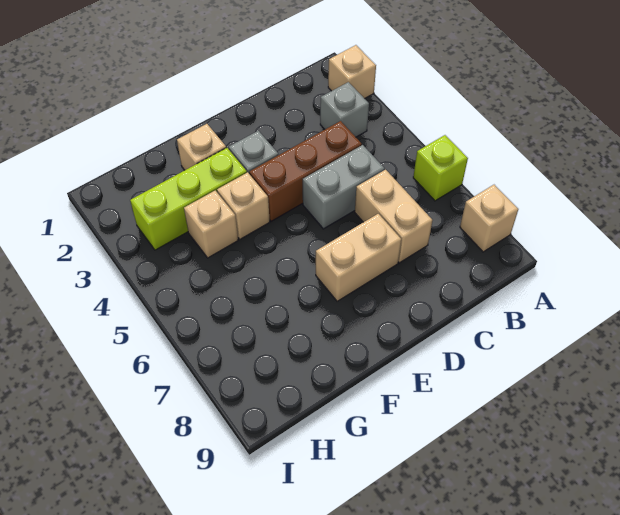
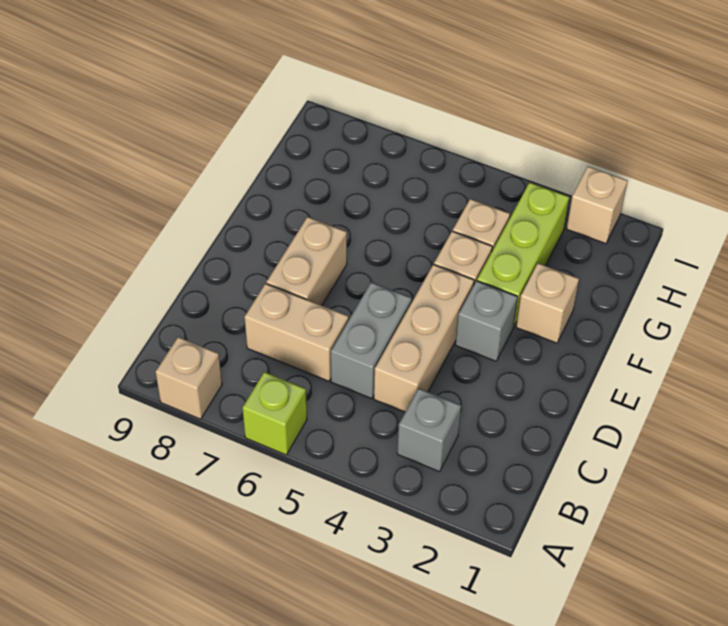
tan brick A2 level 1 -> tan brick I2 level 1
brown brick C4:E4 level 1 -> tan brick C4:E4 level 1

